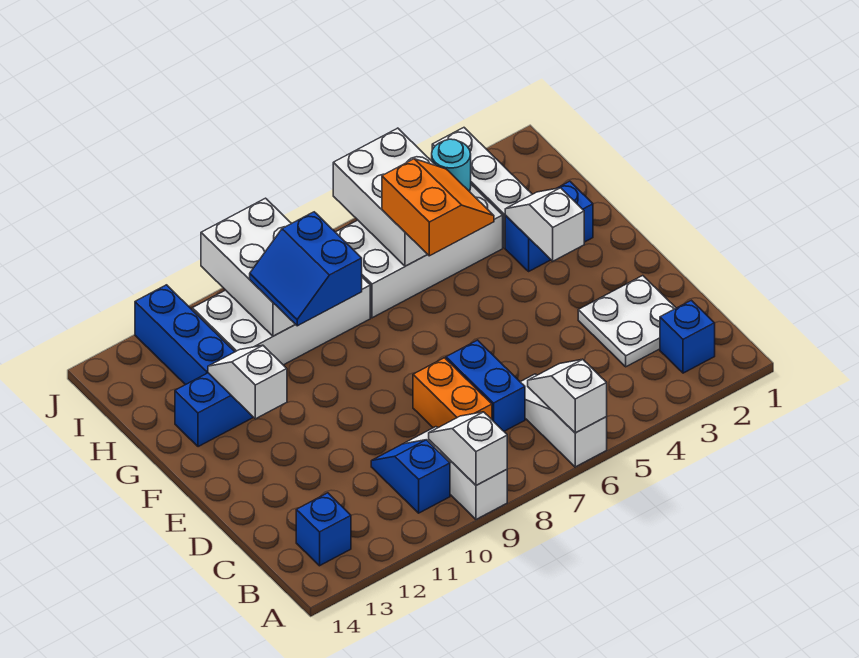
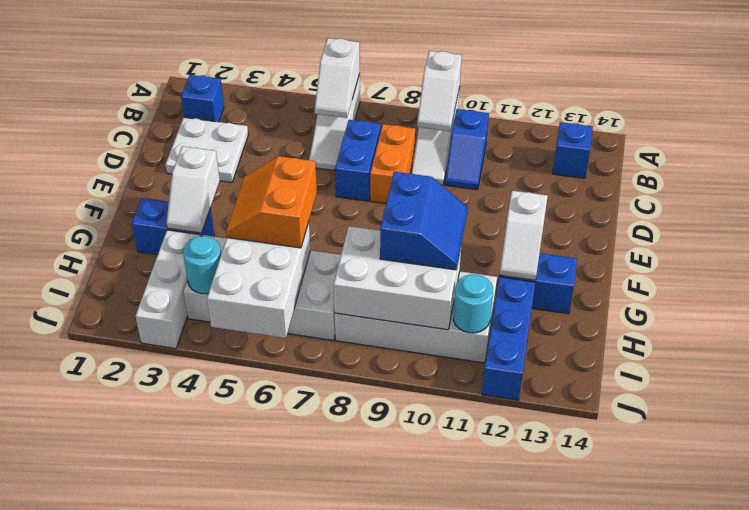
white brick H9:J10 level 2 -> white brick H8:I10 level 2
none -> cyan round brick I11 level 2

